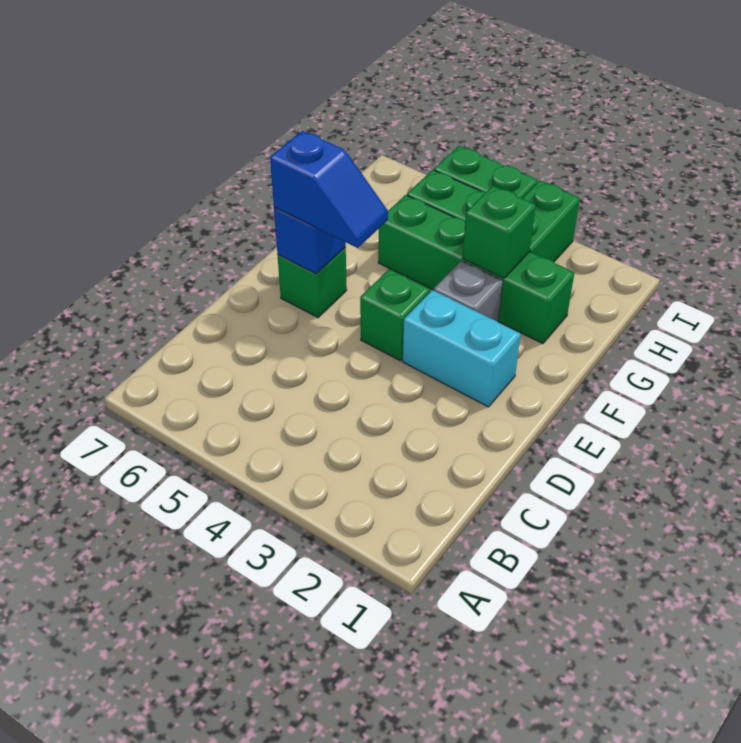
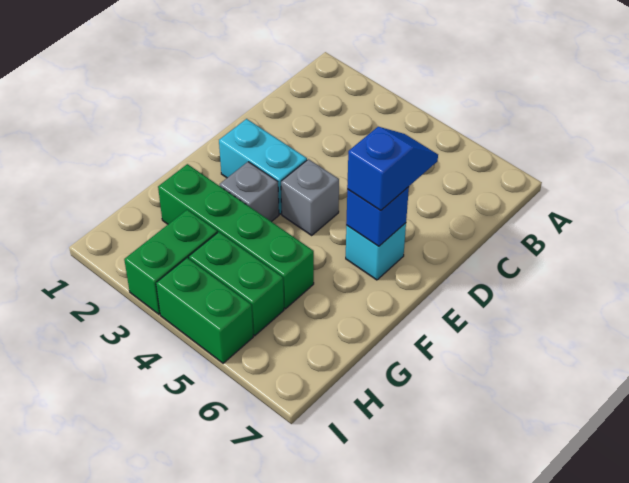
green brick E4 level 1 -> grey brick E4 level 1
blue slope E5:E6 level 3 top 6 -> blue slope D6:E6 level 3 top E
green brick E6 level 1 -> cyan brick E6 level 1
green brick G3 level 2 -> none

